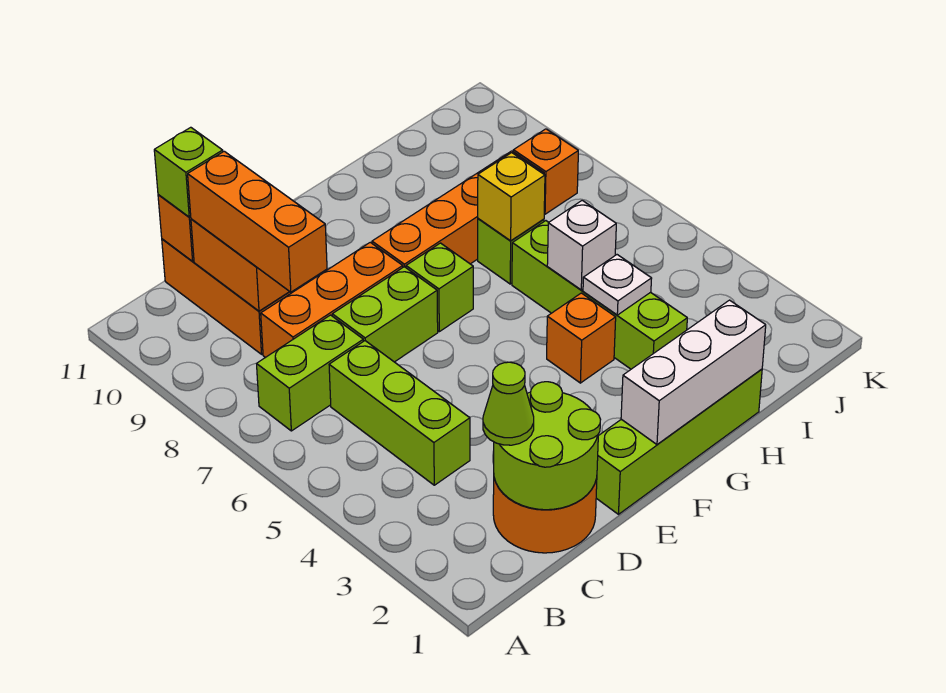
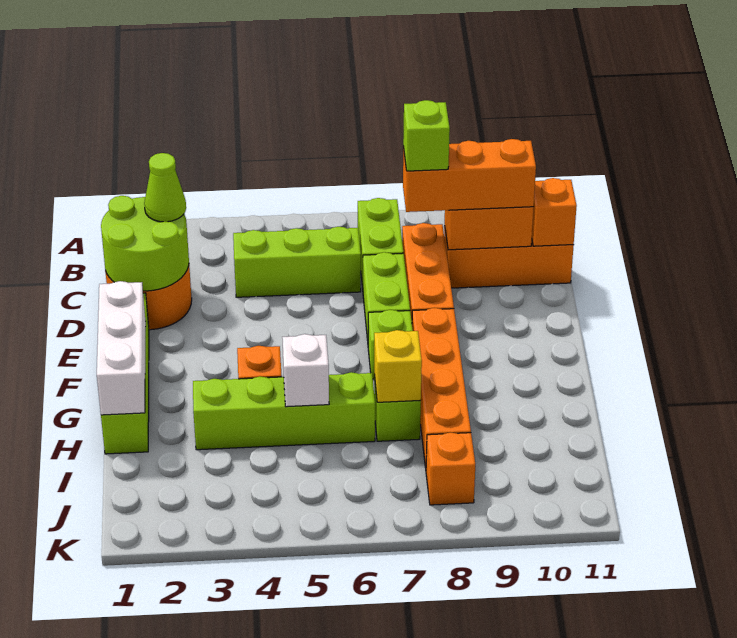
lime brick C11 level 3 -> lime brick C8 level 4
white plate H4 level 2 -> none

